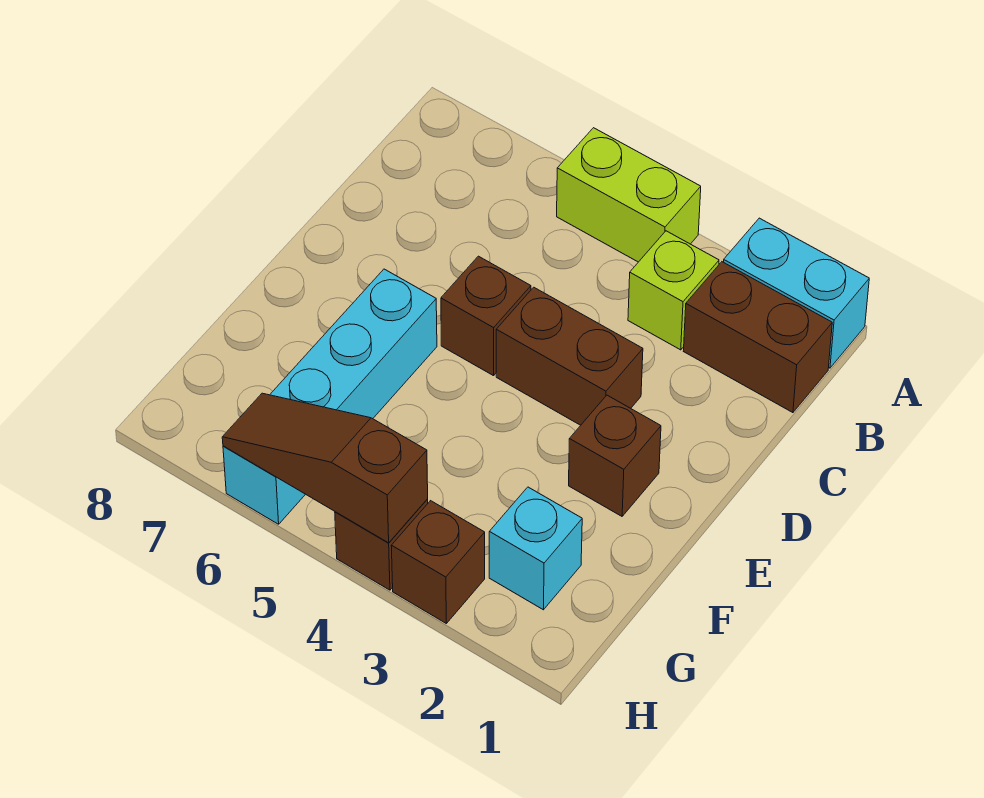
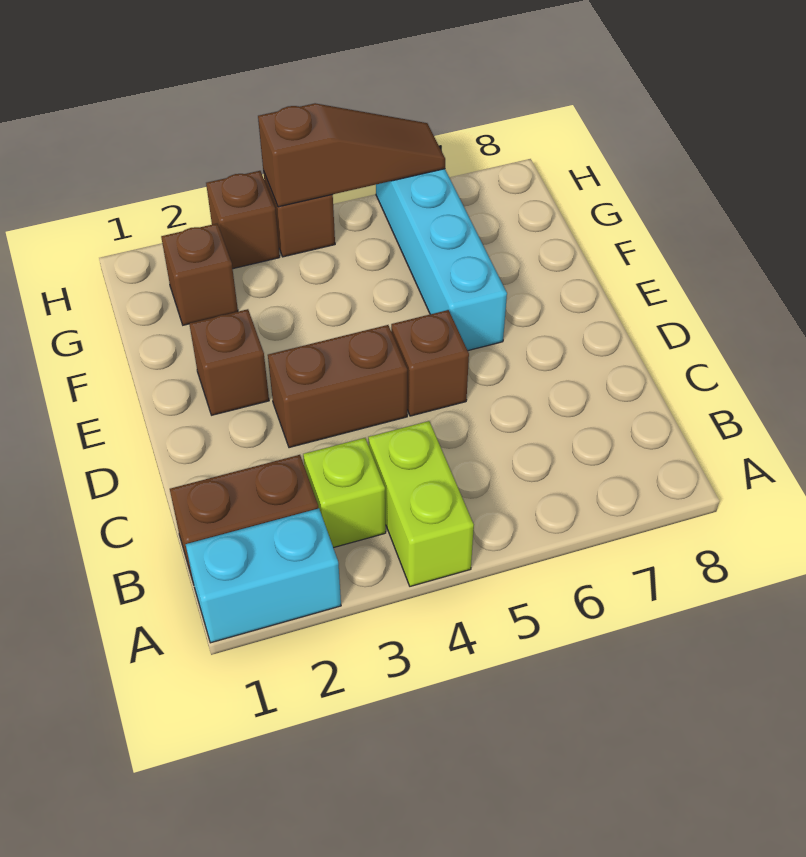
lime brick A4:A5 level 1 -> lime brick A4:B4 level 1
cyan brick G2 level 1 -> brown brick G2 level 1

